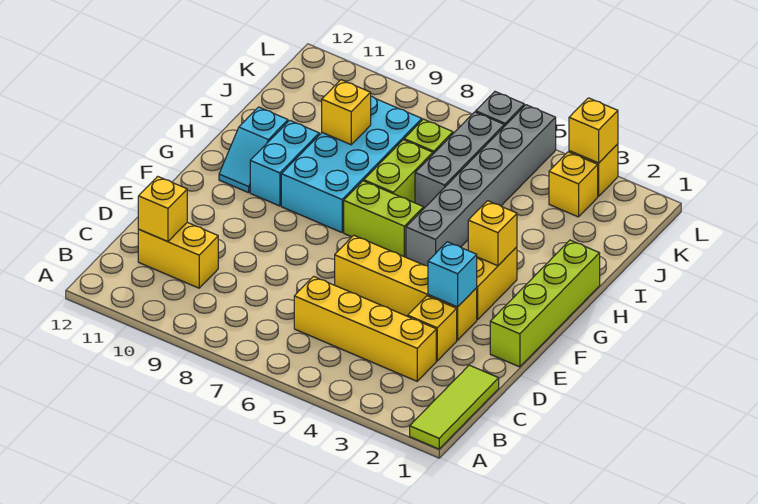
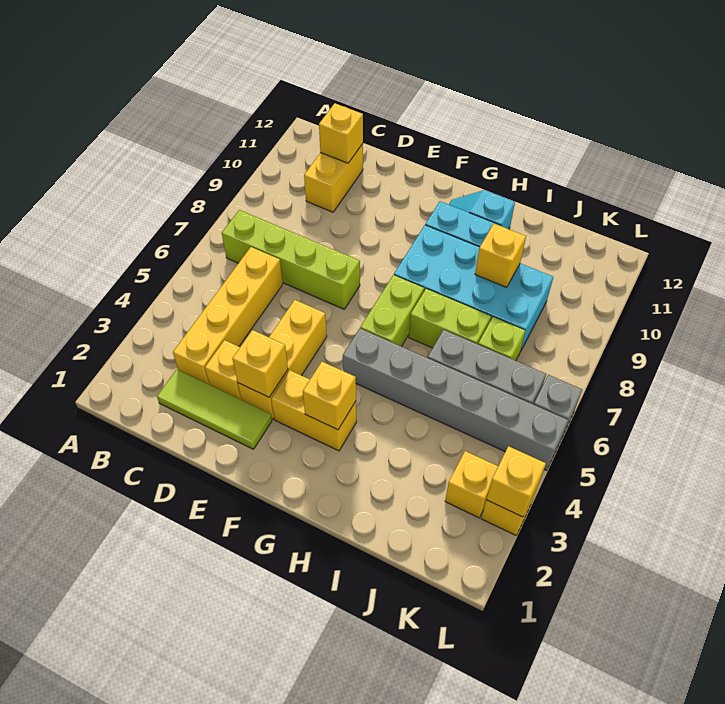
lime tile A1:C1 level 1 -> lime tile C2:E2 level 1
lime brick E1:H1 level 1 -> lime brick B7:E7 level 1
yellow brick E3:E6 level 1 -> yellow brick E3:E5 level 1
cyan brick E3 level 2 -> yellow brick E3 level 2

